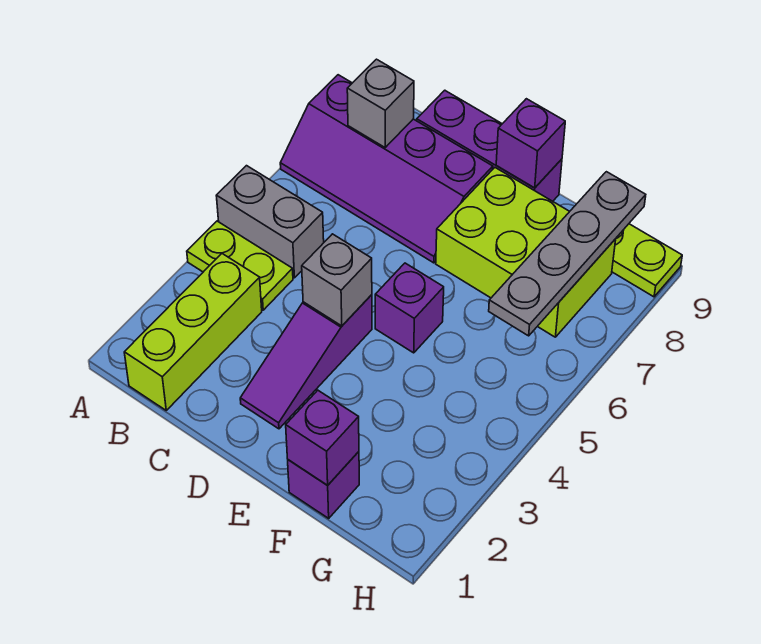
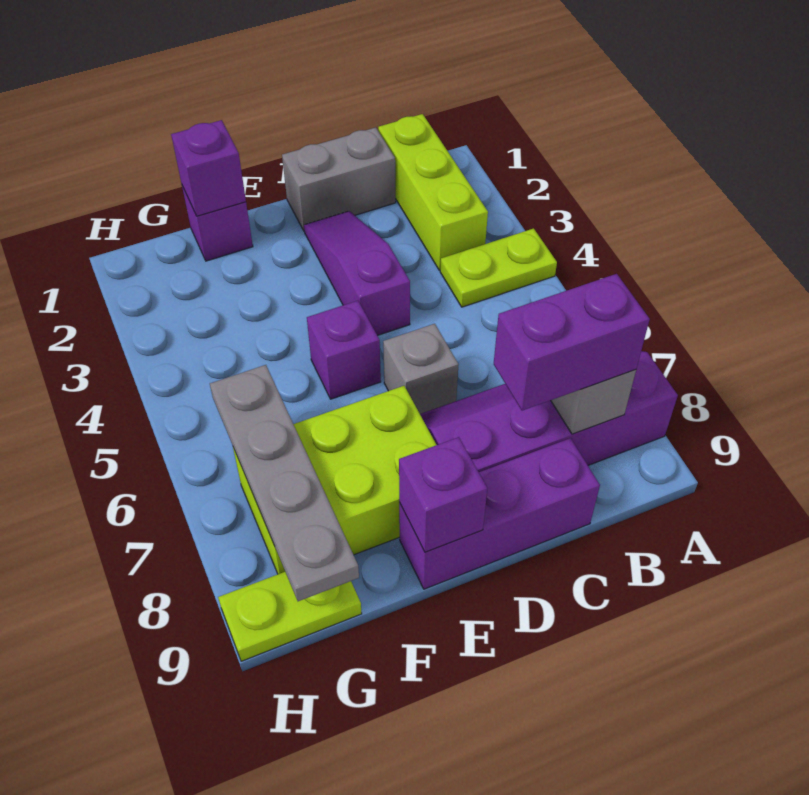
grey brick A5:B5 level 1 -> grey brick C1:D1 level 1
none -> purple brick B8:C8 level 3
grey brick D4 level 2 -> grey brick D6 level 1

